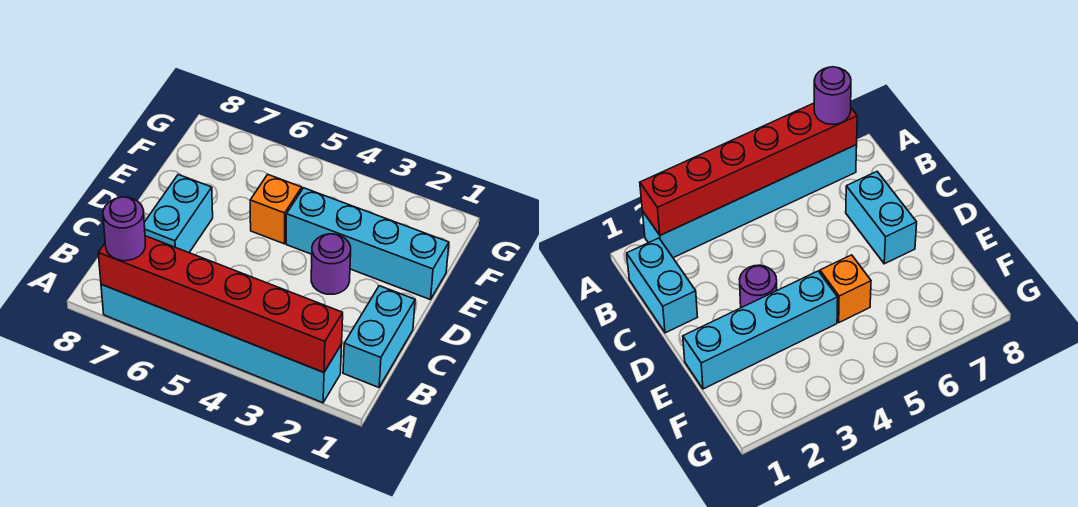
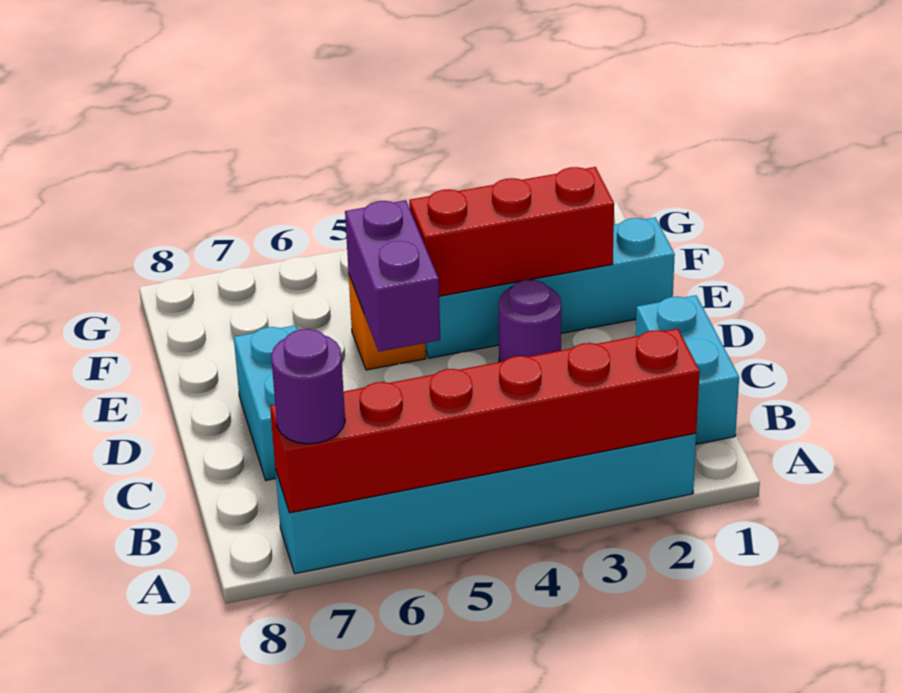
none -> purple brick D5:E5 level 2
none -> red brick E2:E4 level 2

